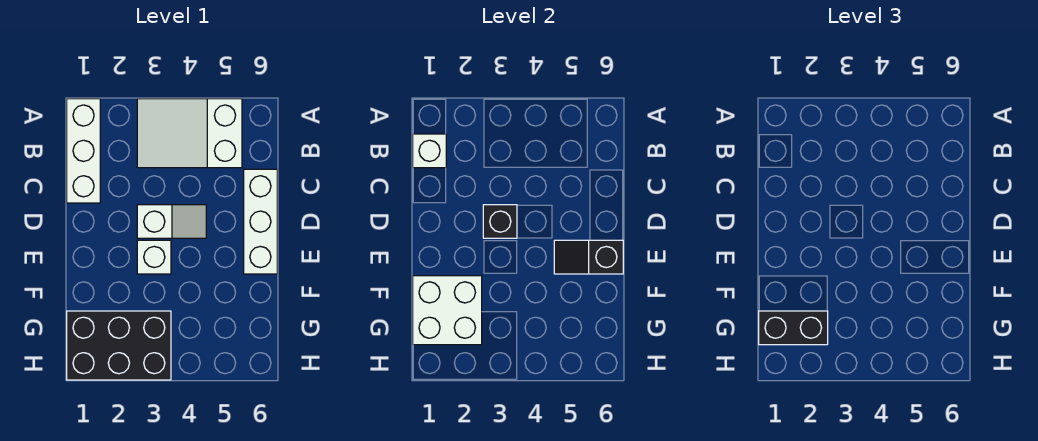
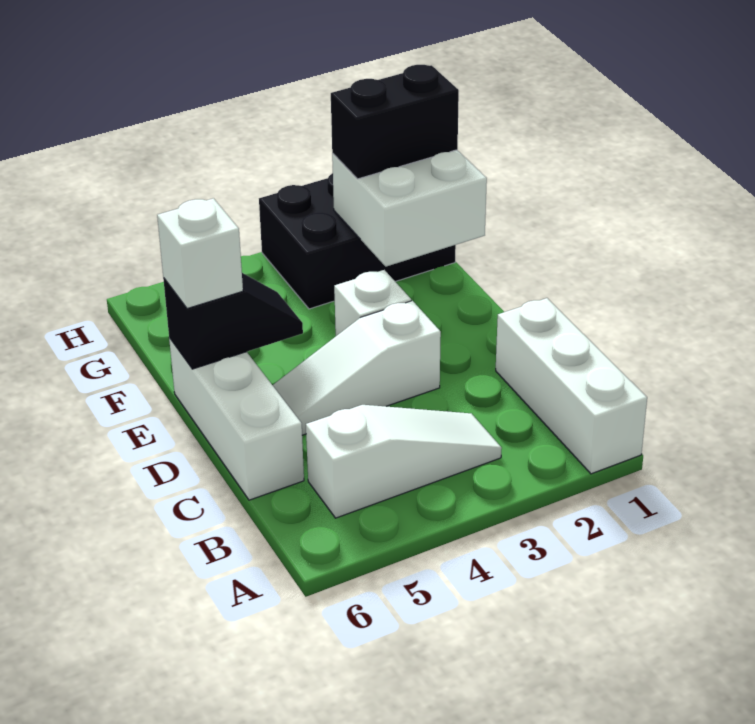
white slope A3:B5 level 1 top 5 -> white slope B3:B5 level 1 top 5
white brick B1 level 2 -> white brick E6 level 3
white slope D3:D4 level 1 top 3 -> white slope D3:D5 level 1 top 3
black brick D3 level 2 -> none

